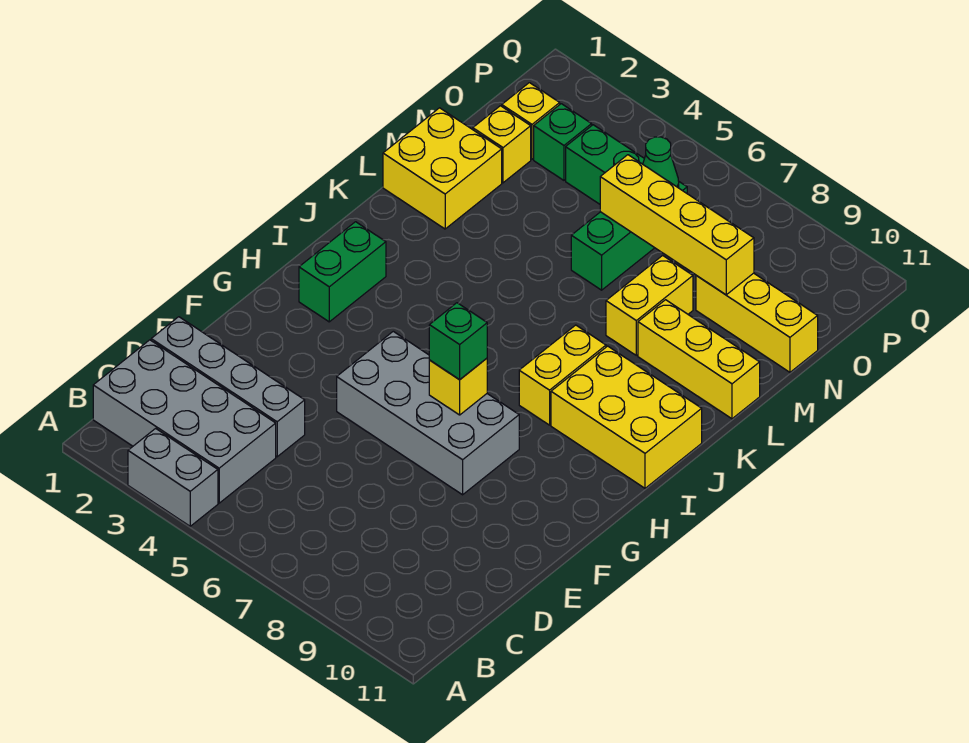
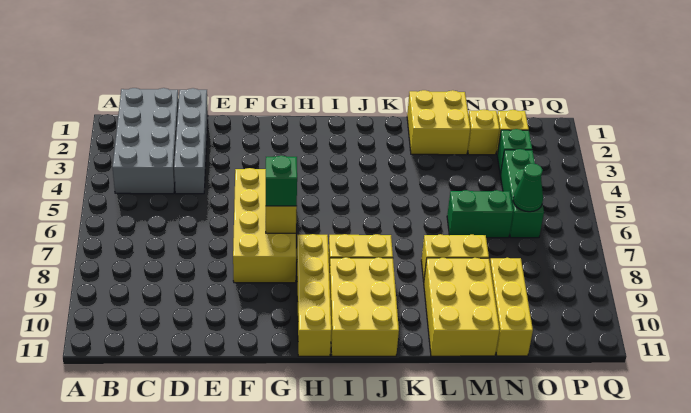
grey brick A3:A4 level 1 -> none
grey brick F5:G8 level 1 -> yellow brick F5:G8 level 1
green brick H2:I2 level 1 -> none
yellow brick L9:L11 level 1 -> yellow brick L9:M11 level 1
yellow brick N6:N9 level 2 -> yellow brick H8:H11 level 1

